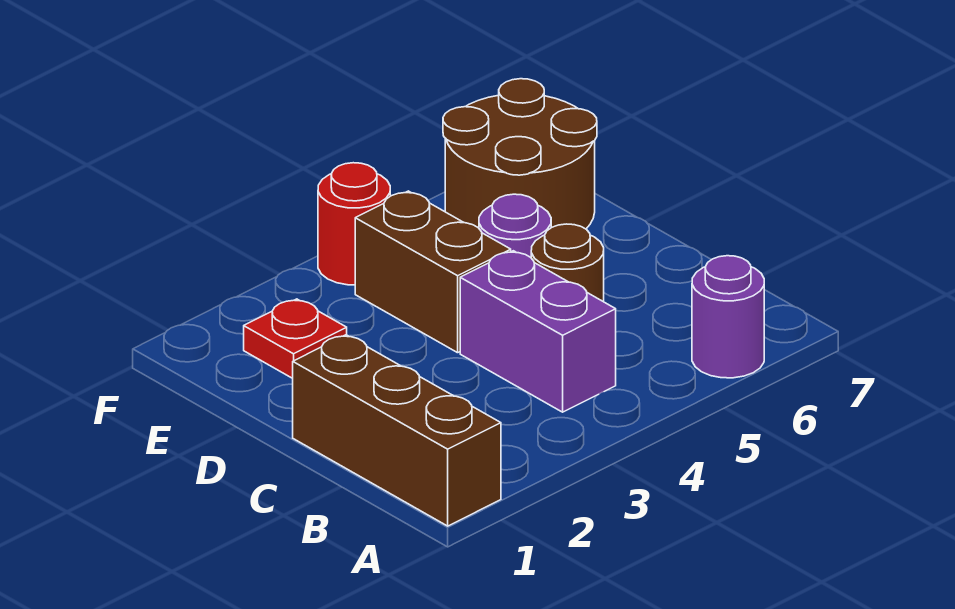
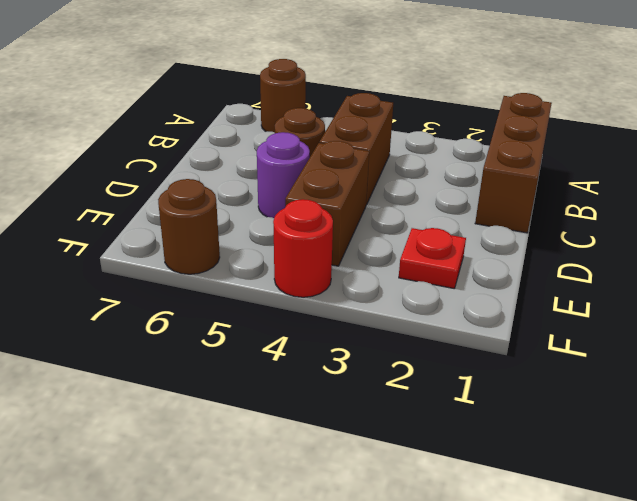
purple round brick A6 level 1 -> brown round brick A6 level 1
purple brick B4:C4 level 1 -> brown brick B4:C4 level 1
brown round brick E6:F7 level 1 -> brown round brick F6 level 1

